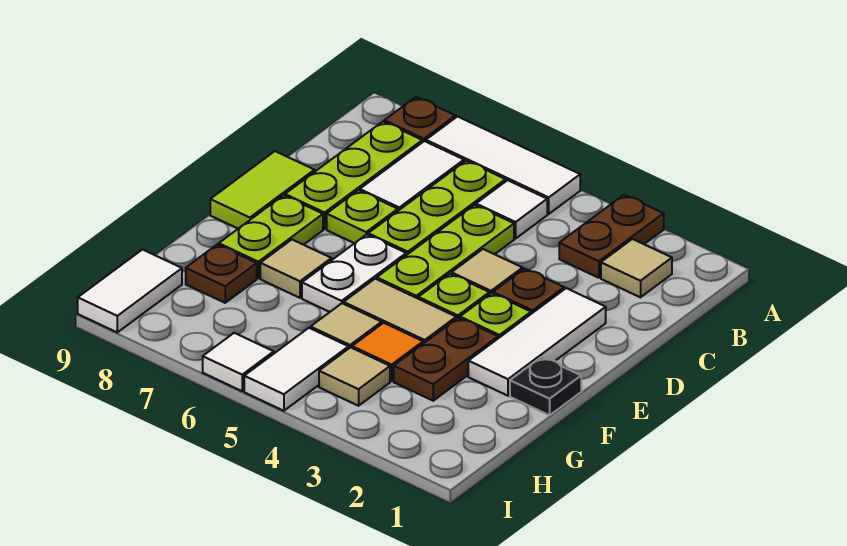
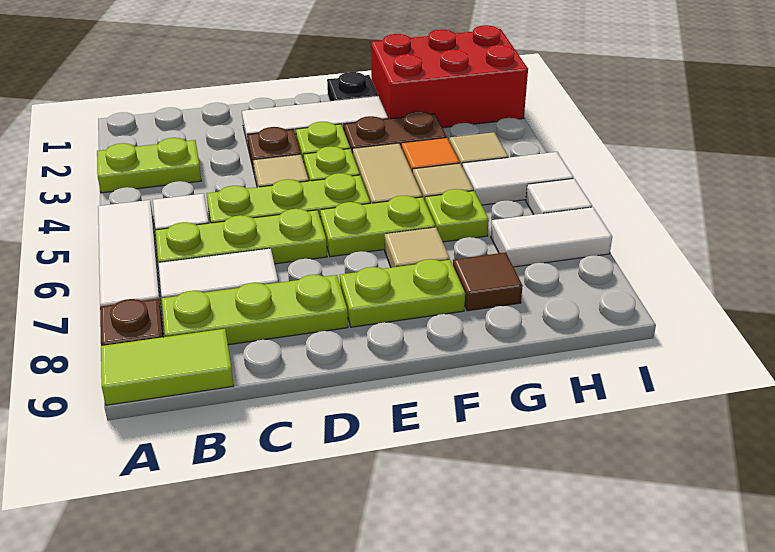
brown plate A3:B3 level 1 -> lime plate A3:B3 level 1
tan tile B2 level 1 -> none
lime plate D7 level 1 -> lime plate G6 level 1
lime tile D9:E9 level 1 -> lime tile A9:B9 level 1
white plate E6:F6 level 1 -> lime plate E6:F6 level 1
none -> red brick G1:I2 level 1
brown plate G8 level 1 -> brown tile G8 level 1
white tile H9:I9 level 1 -> white tile H7:I7 level 1

